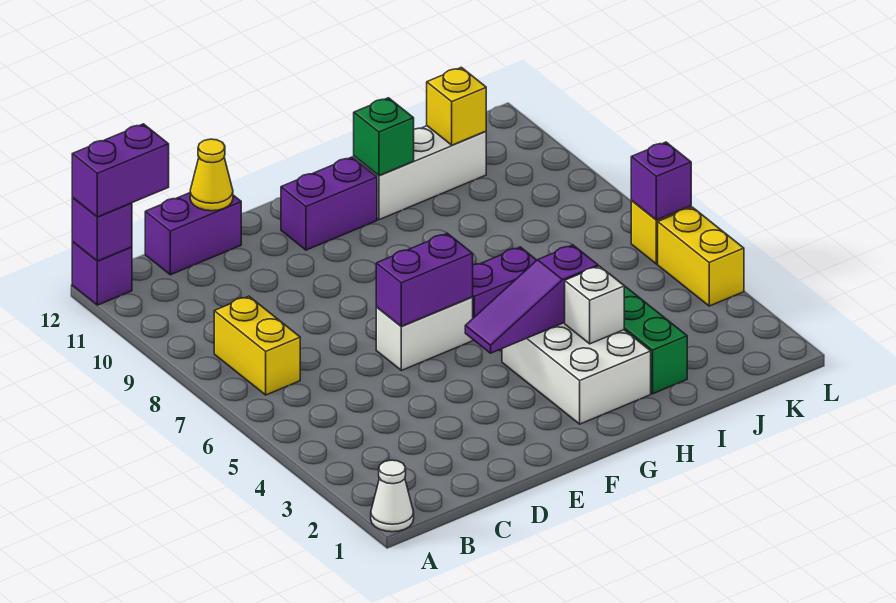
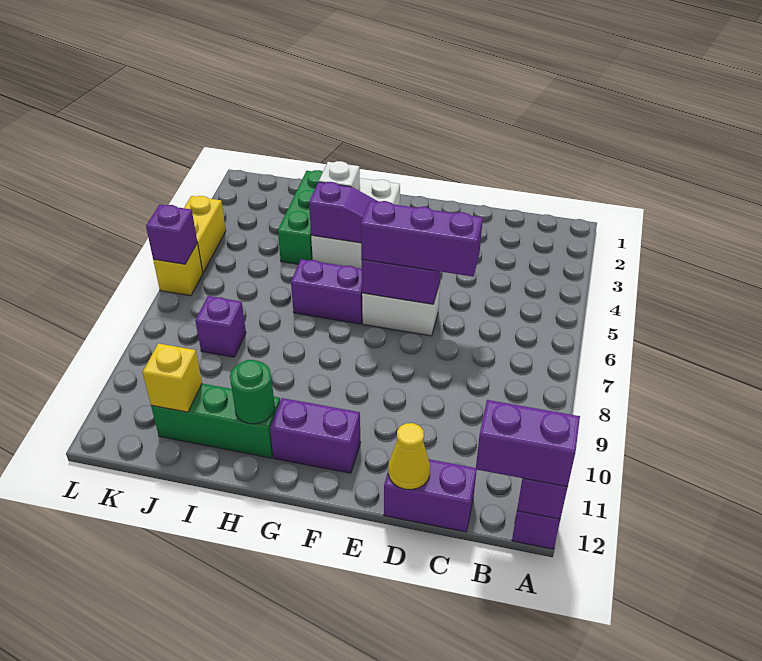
white cone A1 level 1 -> none
yellow brick B7:B8 level 1 -> none
none -> purple brick D6:F6 level 3
white brick H11:J11 level 1 -> green brick H11:J11 level 1
green brick H11 level 2 -> green round brick H11 level 2
none -> purple brick J8 level 1

